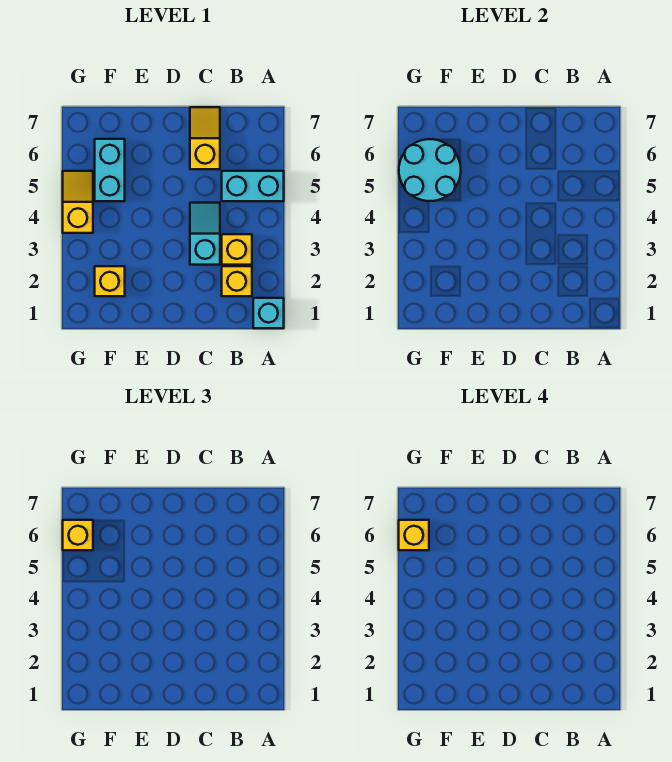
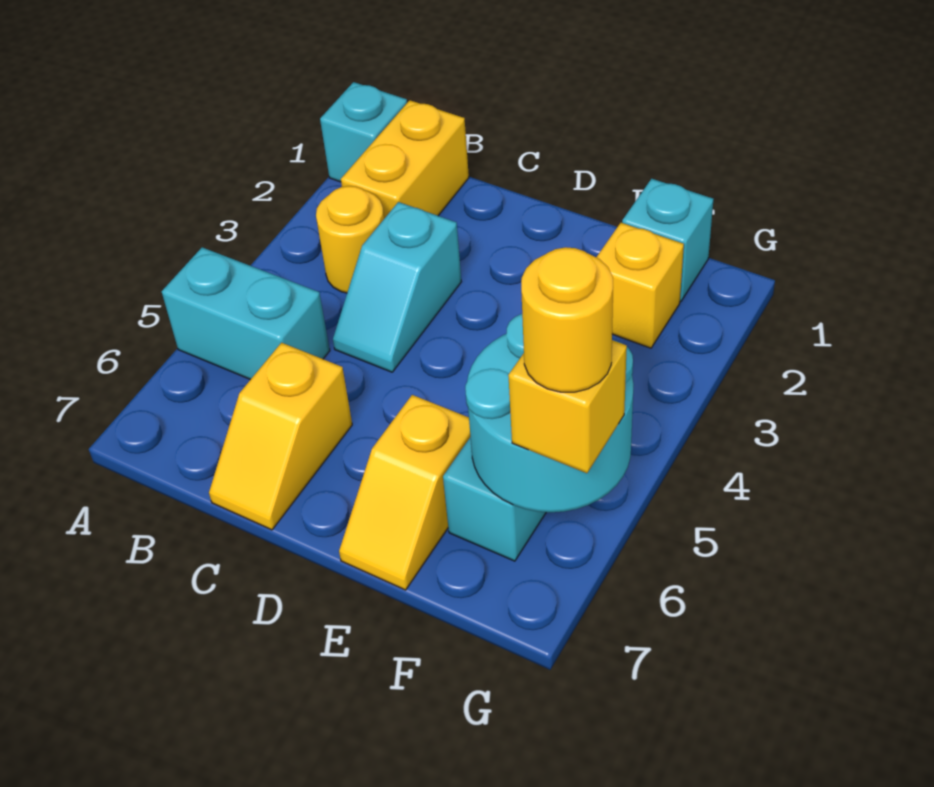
yellow brick B2 level 1 -> yellow brick B1:B2 level 1
yellow brick B3 level 1 -> yellow round brick B3 level 1
none -> cyan brick F1 level 1
yellow slope G4:G5 level 1 top 4 -> yellow slope E6:E7 level 1 top 6
yellow brick G6 level 4 -> yellow round brick G6 level 4

